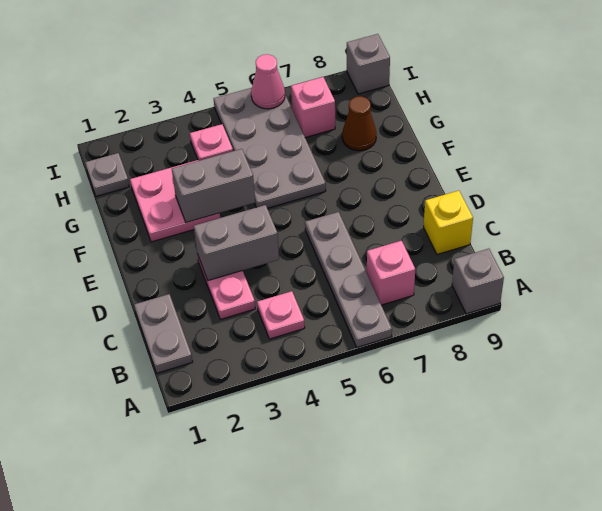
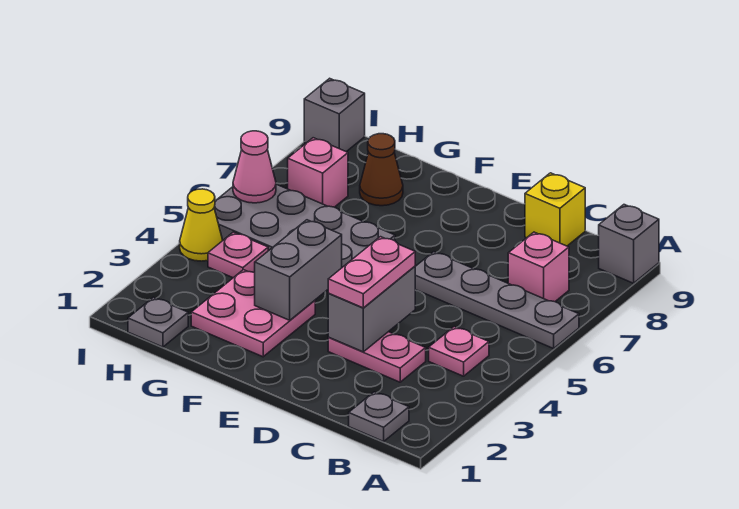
grey plate B1:C1 level 1 -> grey plate B1 level 1
none -> pink plate D3:D4 level 3
none -> yellow cone I4 level 1

